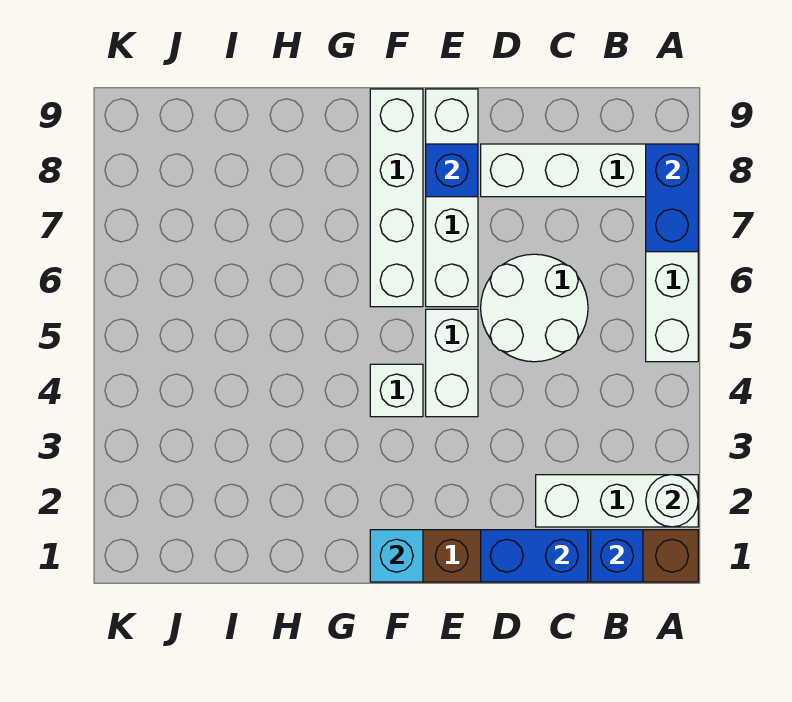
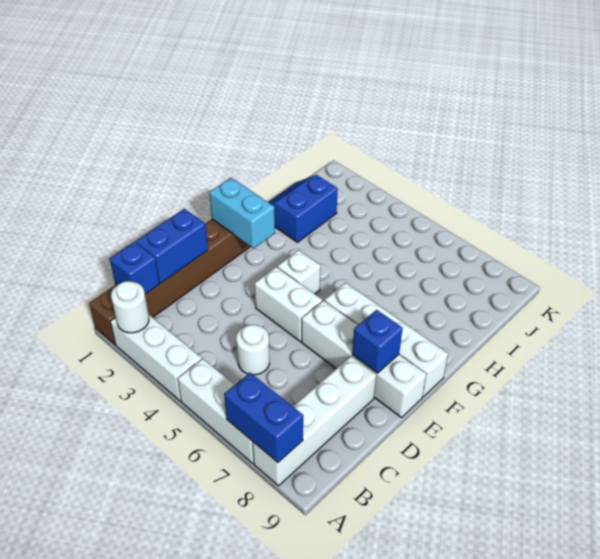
white brick A2:C2 level 1 -> white brick A2:A4 level 1
white round brick C5:D6 level 1 -> white round brick C5 level 1
cyan brick F1 level 2 -> cyan brick F1:F2 level 2
none -> blue slope H1:I2 level 1 top 2

